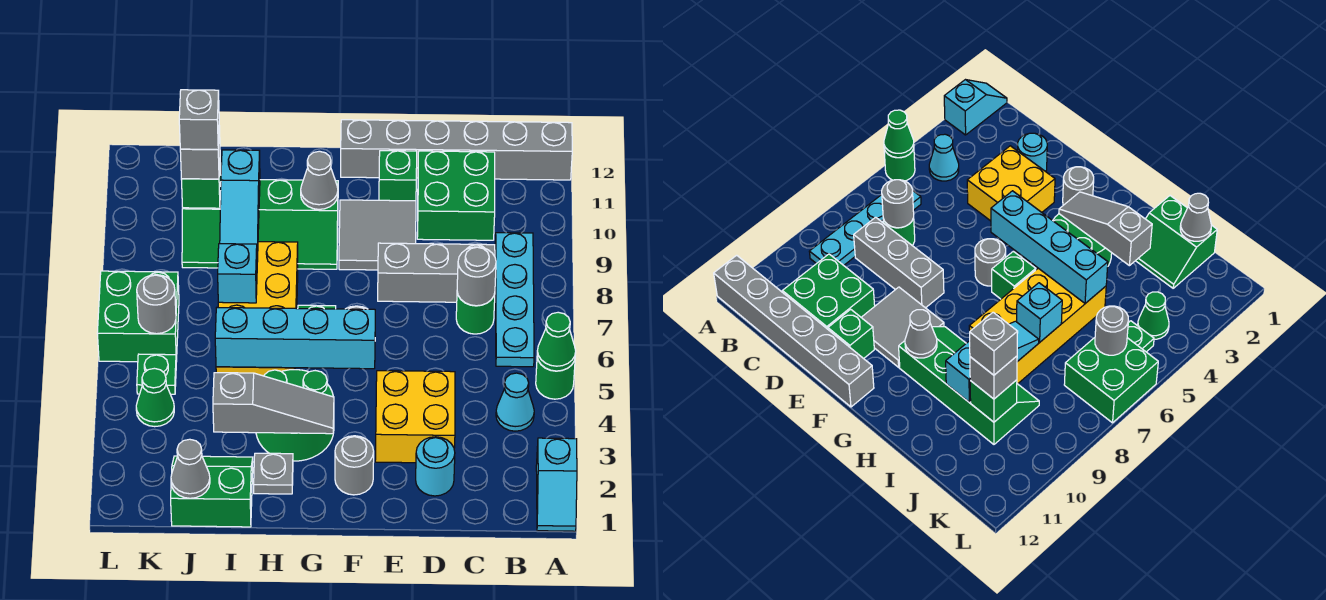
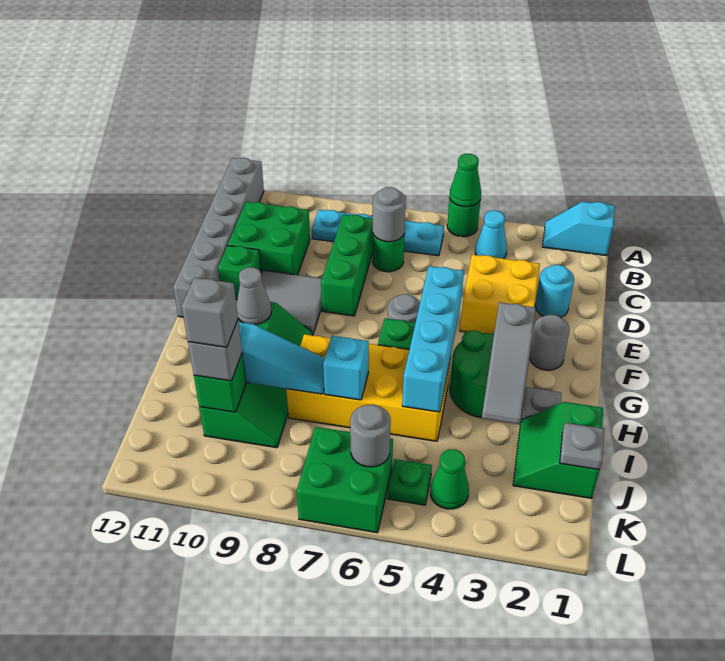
cyan slope A1:A2 level 1 top 2 -> cyan slope A1:A2 level 1 top 1
grey brick C8:E8 level 1 -> green brick C8:E8 level 1
grey slope G3:I3 level 2 top I -> grey slope G3:I3 level 2 top G
grey cone J1 level 2 -> grey plate J1 level 2

